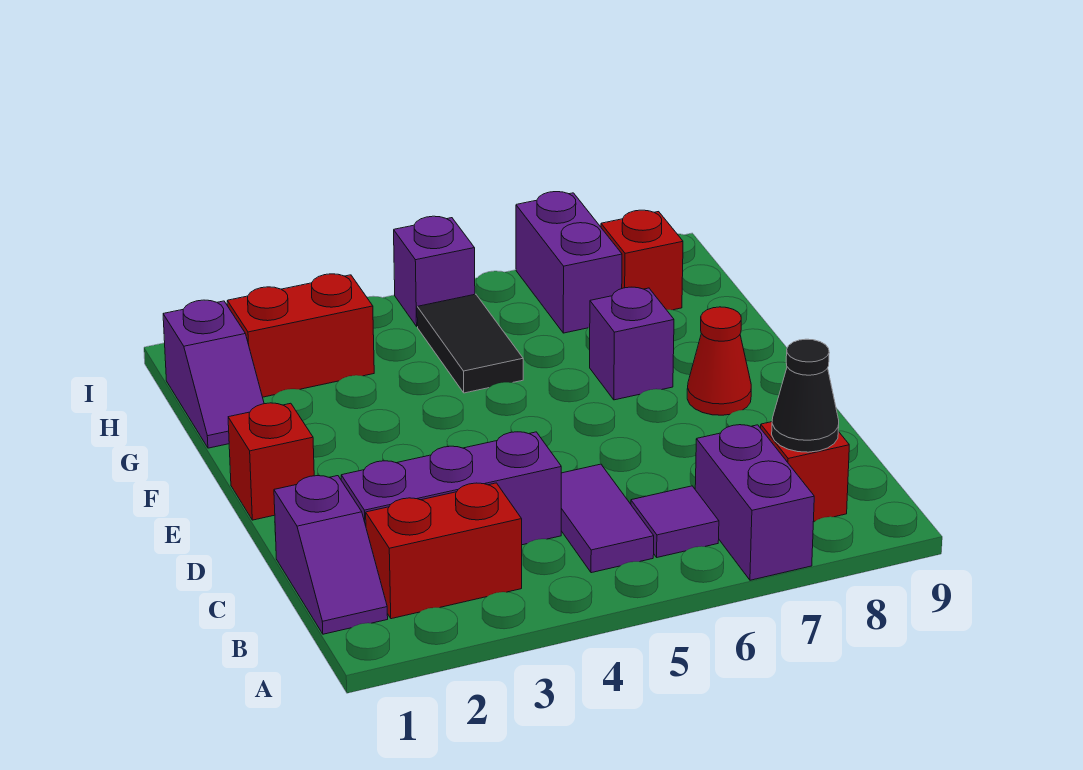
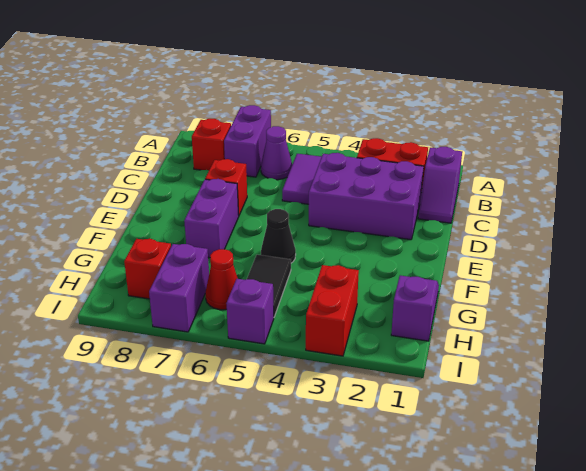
purple slope B1:C1 level 1 top C -> purple slope B1:C1 level 1 top B
purple tile B6 level 1 -> purple cone B6 level 1
black cone B8 level 2 -> black cone F5 level 1
purple brick C2:C4 level 1 -> purple brick C2:D4 level 1
red brick E1 level 1 -> red brick D7 level 1
red cone E8 level 1 -> red cone H6 level 1
purple brick F7 level 1 -> purple brick E7:F7 level 1
red brick H2:H3 level 1 -> red brick H3:I3 level 1

